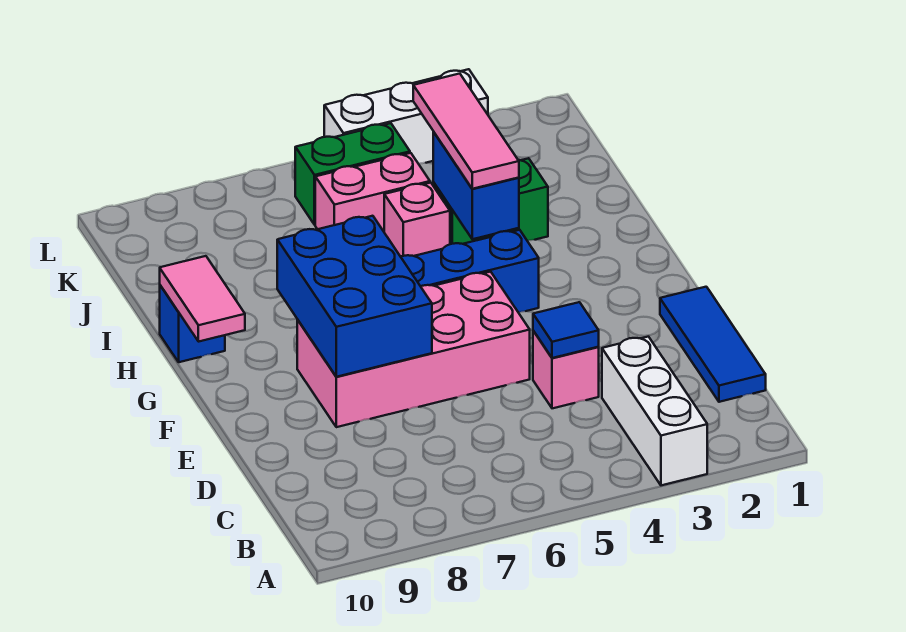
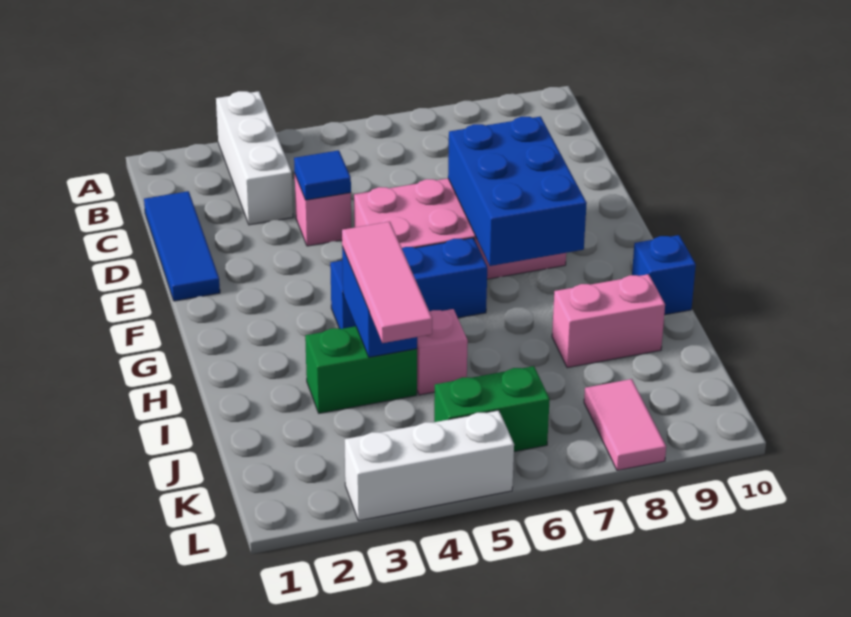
pink tile G10:H10 level 2 -> pink tile K8:L8 level 1
pink brick J5:J6 level 1 -> pink brick I8:I9 level 1

